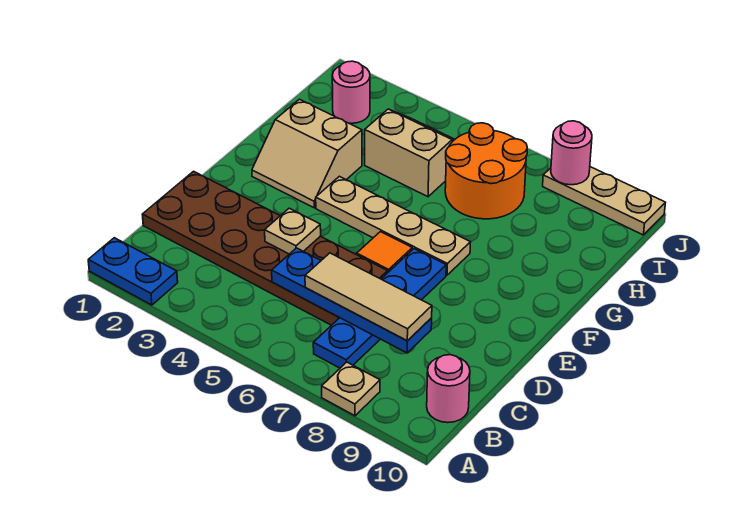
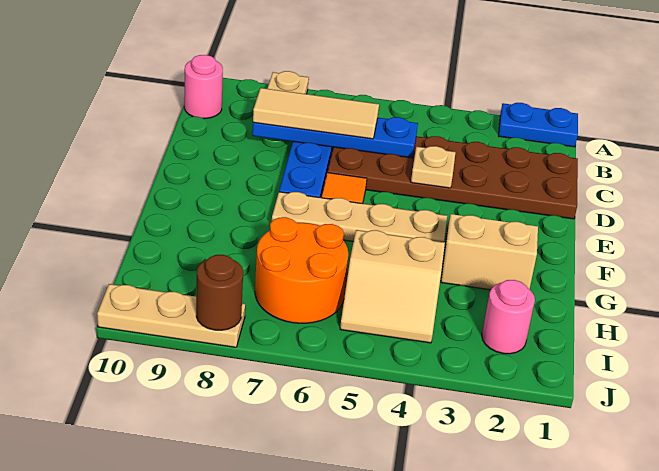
pink round brick J8 level 2 -> brown round brick J8 level 2

